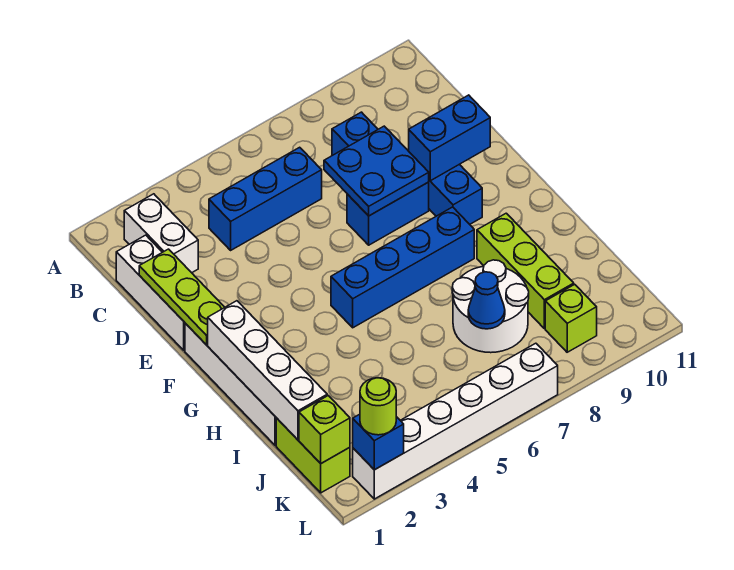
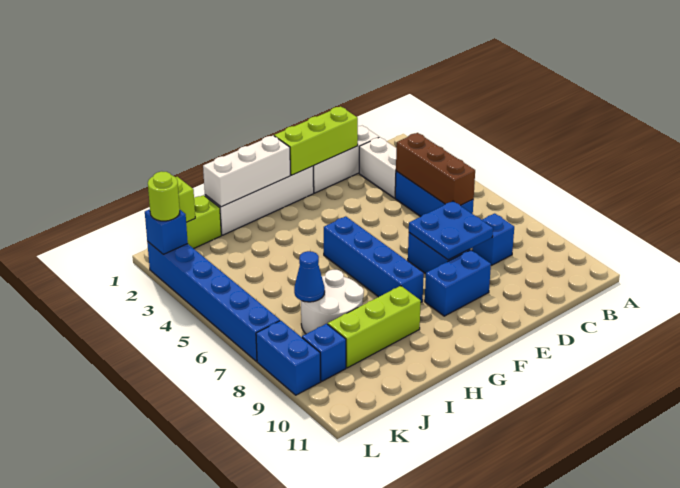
white brick B2:C2 level 1 -> white brick C2:C3 level 1
none -> brown brick C4:C6 level 2
lime plate D1:F1 level 2 -> lime brick D1:F1 level 2
blue brick E9:E10 level 2 -> blue brick L8:L9 level 1
white brick G1:J1 level 2 -> white brick G1:I1 level 2
lime brick K9 level 1 -> blue brick K9 level 1
white brick L2:L7 level 1 -> blue brick L2:L7 level 1

